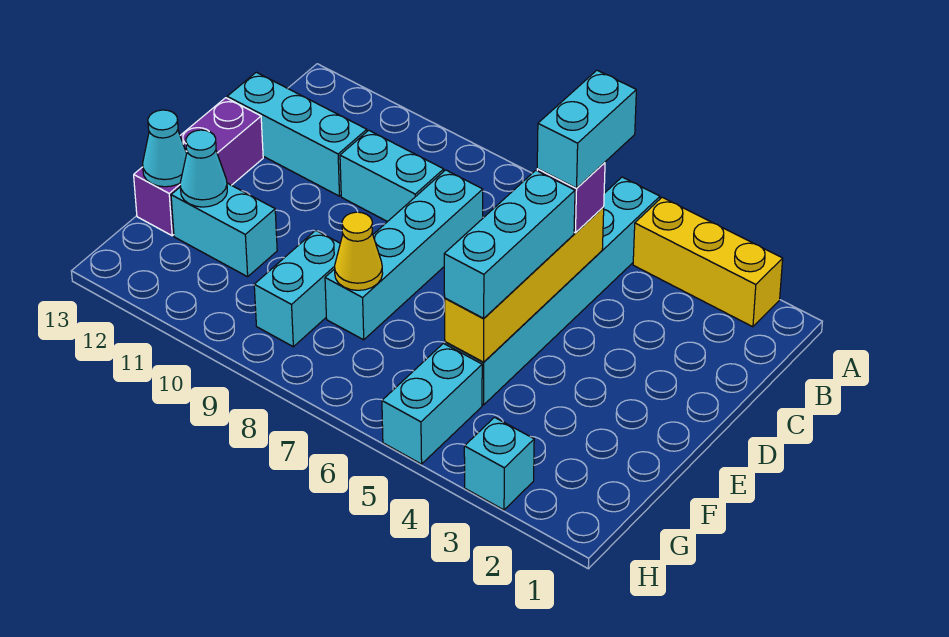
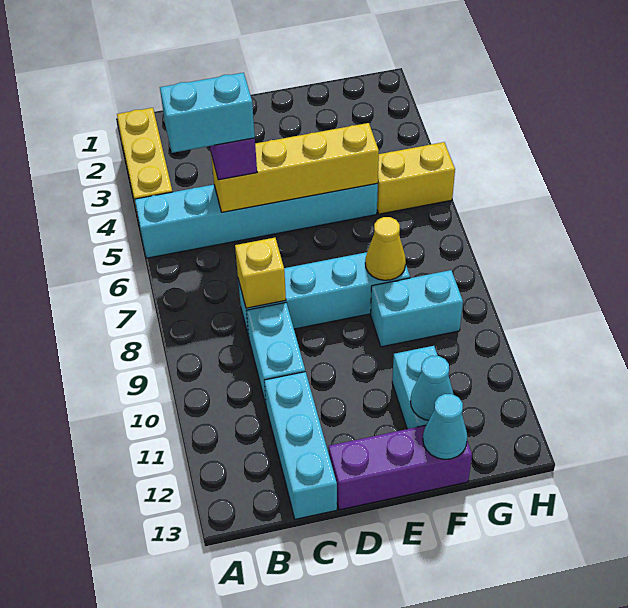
none -> yellow brick C8 level 2
cyan brick D5:F5 level 3 -> none
cyan brick G5:H5 level 1 -> yellow brick G5:H5 level 1
cyan brick H3 level 1 -> none

